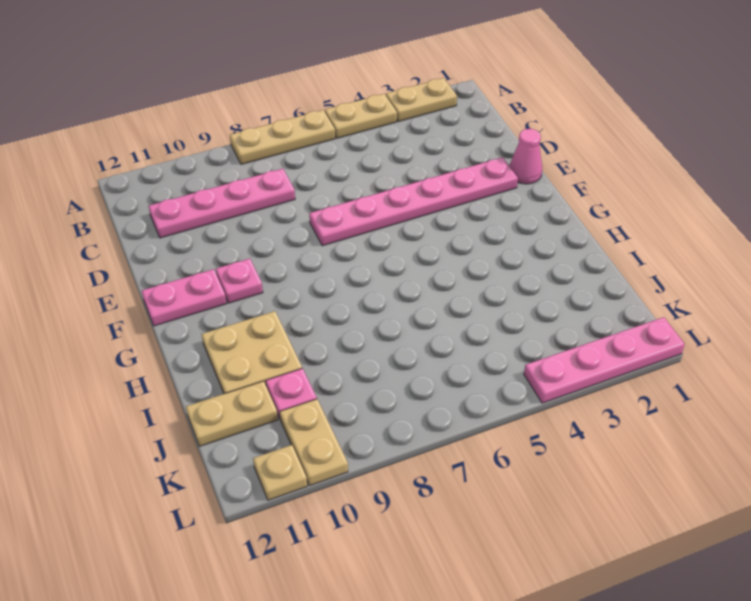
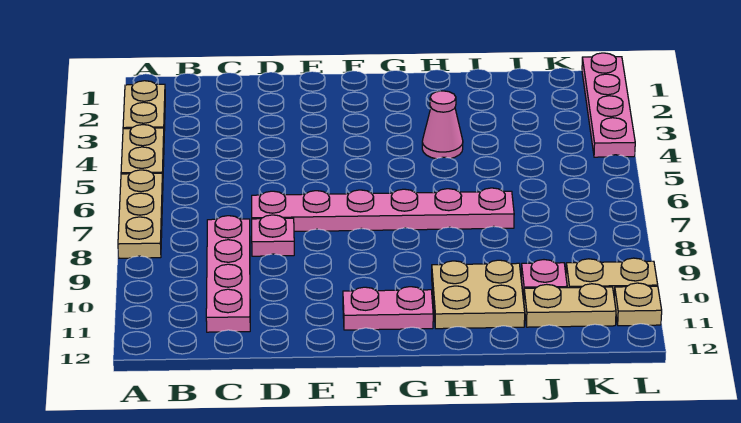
pink cone E1 level 1 -> pink cone H4 level 1
pink plate E2:E7 level 1 -> pink plate D7:I7 level 1
pink plate F10 level 1 -> pink plate D8 level 1
pink plate F11:F12 level 1 -> pink plate F11:G11 level 1
tan plate J11:J12 level 1 -> tan plate J11:K11 level 1

